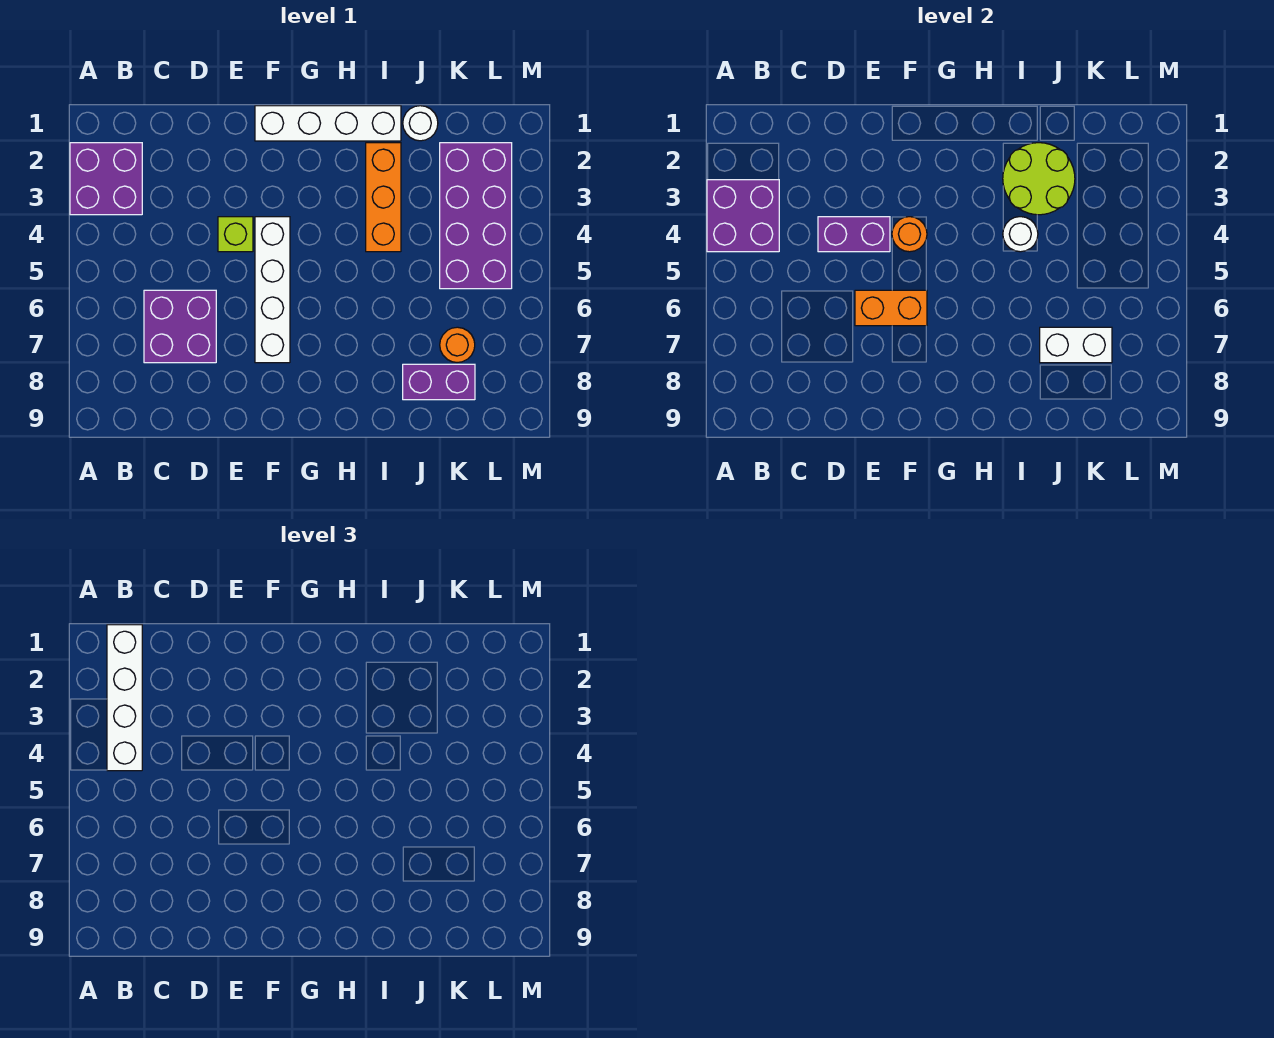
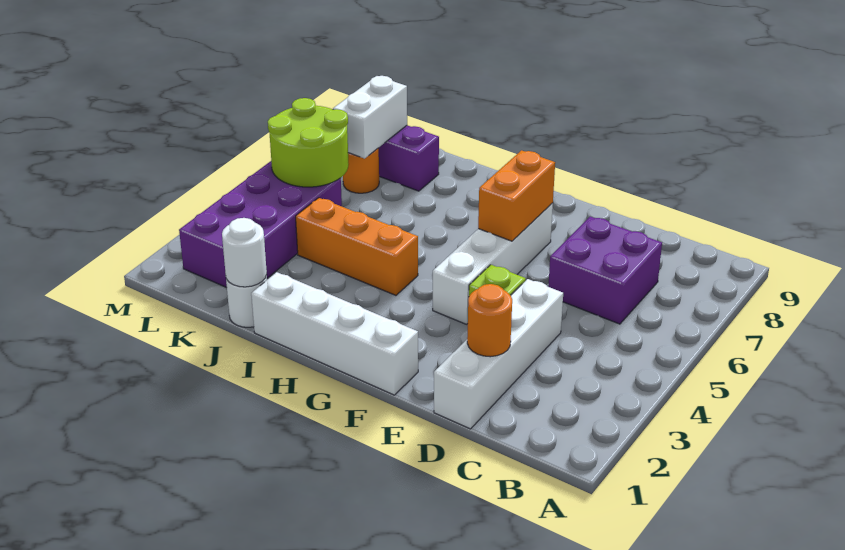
purple brick A2:B3 level 1 -> none
purple brick A3:B4 level 2 -> none
white brick B1:B4 level 3 -> white brick D1:D4 level 1
purple brick D4:E4 level 2 -> none
orange brick E6:F6 level 2 -> orange brick F6:F7 level 2
orange round brick F4 level 2 -> orange round brick D2 level 2
orange brick I2:I4 level 1 -> orange brick H4:J4 level 1
lime round brick I2:J3 level 2 -> lime round brick K5:L6 level 2
white round brick I4 level 2 -> white round brick J1 level 2
white brick J7:K7 level 2 -> white brick K7:K8 level 2

